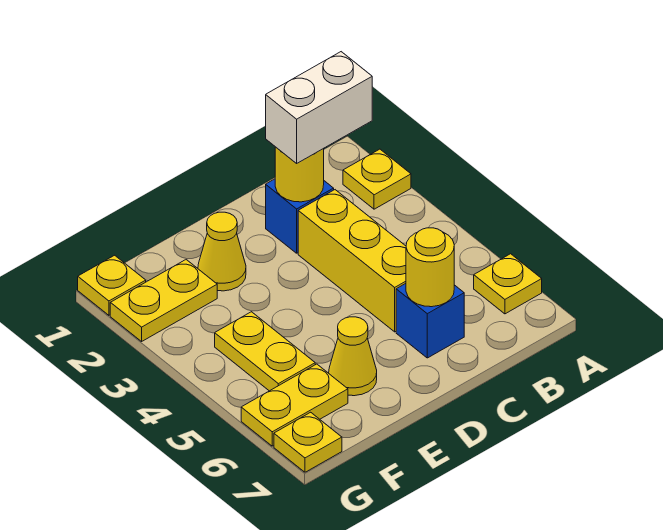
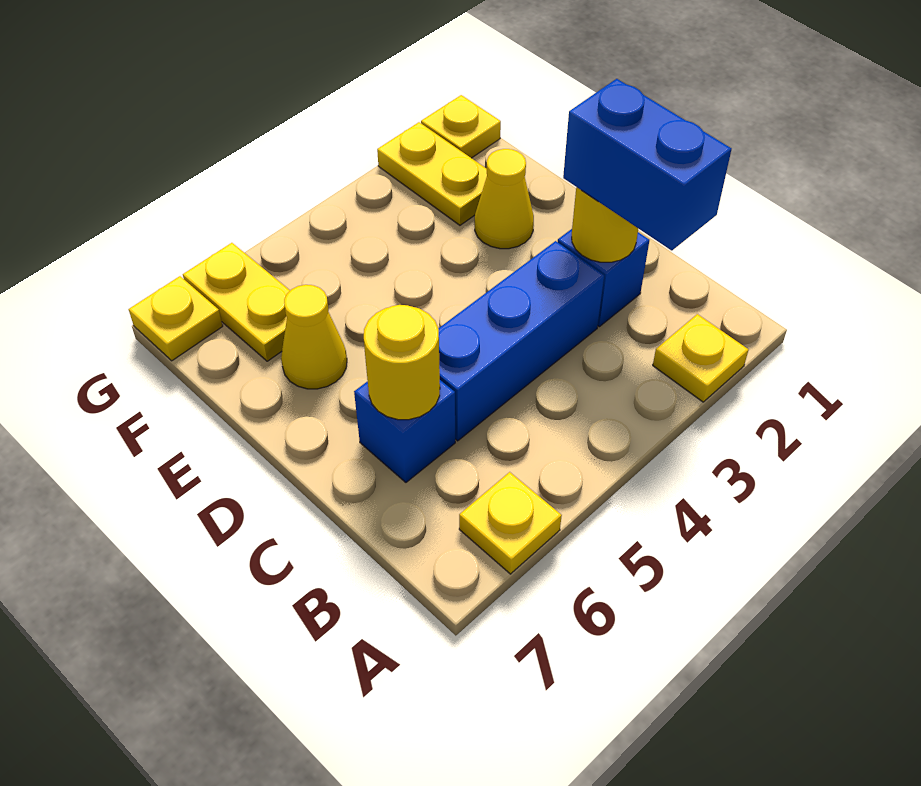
white brick B2:C2 level 3 -> blue brick B2:C2 level 3
yellow brick C3:C5 level 1 -> blue brick C3:C5 level 1
yellow plate F4:F5 level 1 -> none

